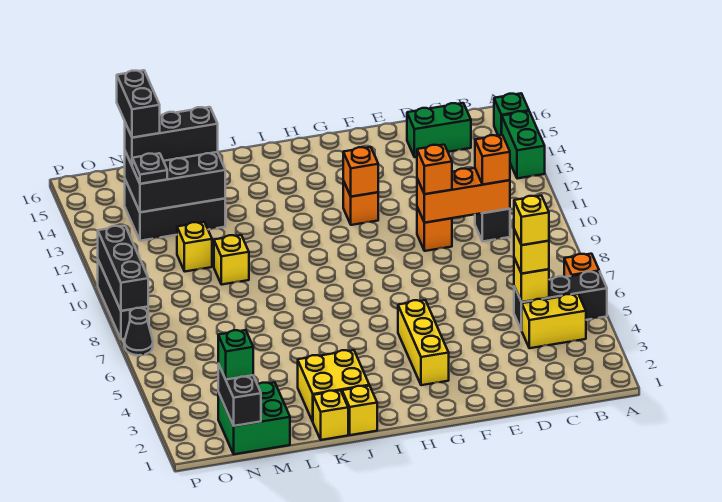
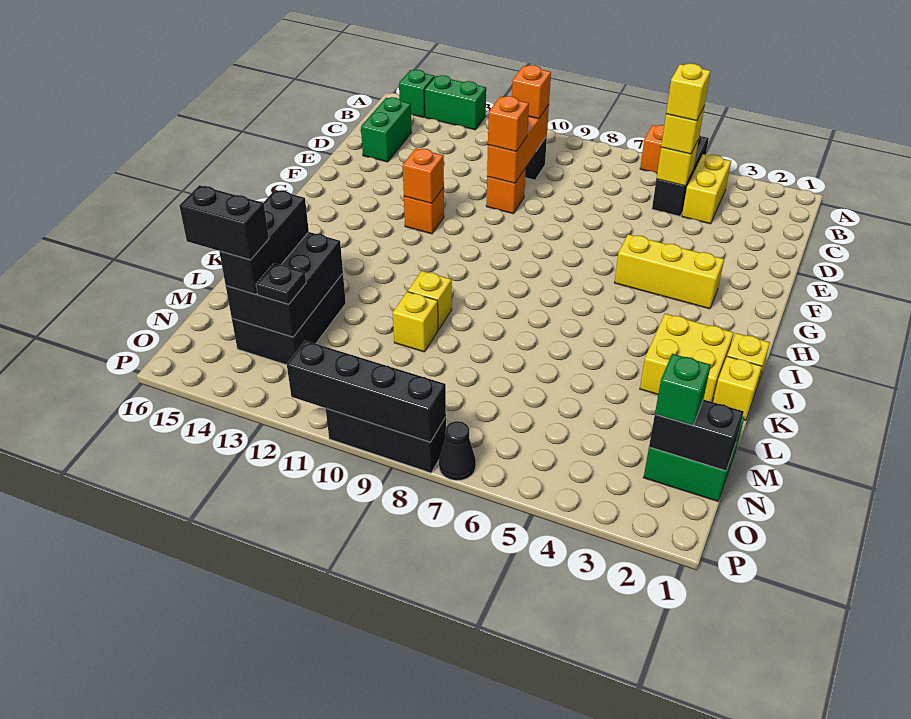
yellow brick M11 level 1 -> yellow brick K10 level 1
black brick P8:P10 level 2 -> black brick P8:P11 level 2

